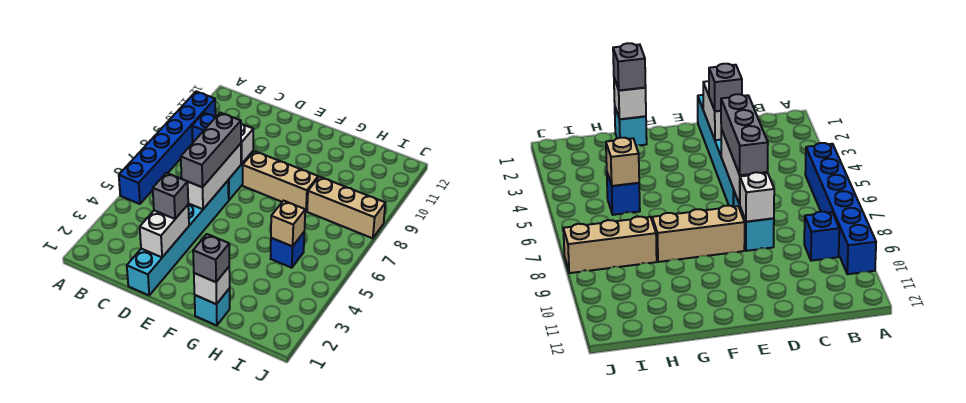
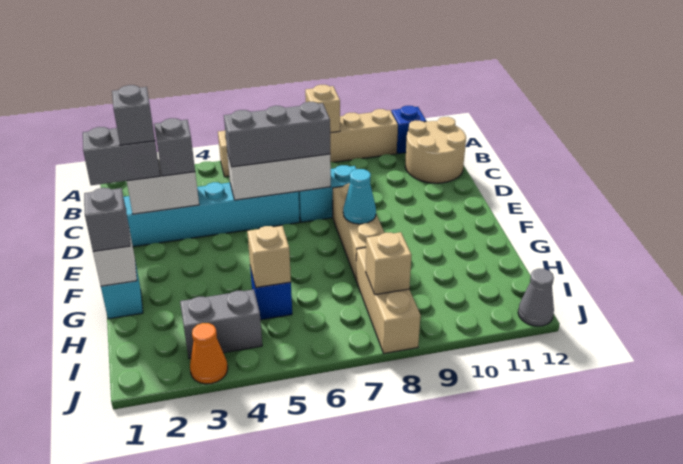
blue brick A5:A10 level 1 -> tan brick A5:A10 level 1
none -> tan brick A8 level 2
blue brick B9 level 1 -> blue brick A11 level 1
none -> tan round brick B11:C12 level 1
none -> grey brick D1:D2 level 3
none -> grey brick D2 level 4
white brick D8 level 2 -> none
none -> cyan cone F8 level 2
none -> grey brick I3:I4 level 1
none -> tan brick I8 level 2
none -> orange cone J3 level 1
none -> grey cone J12 level 1

